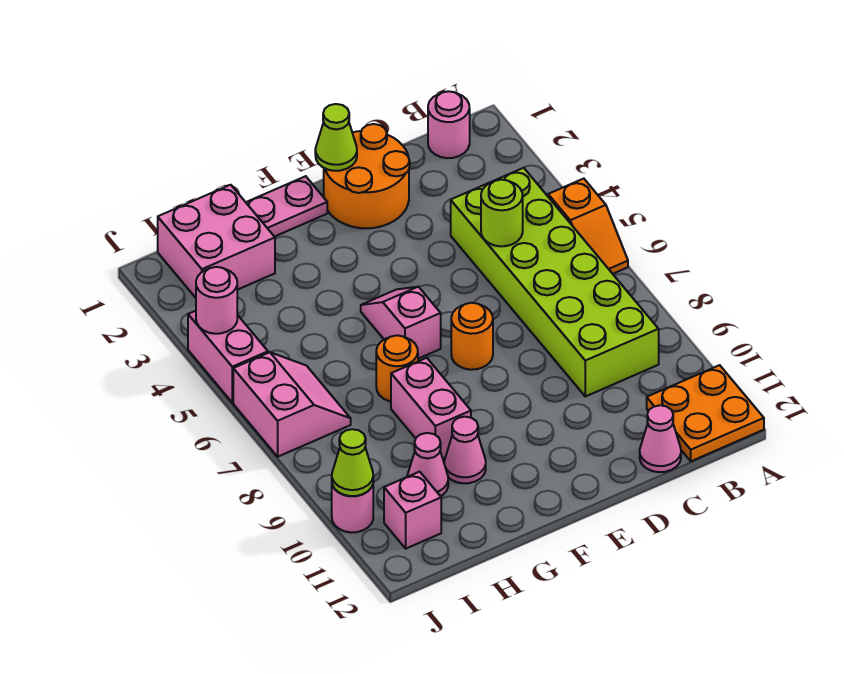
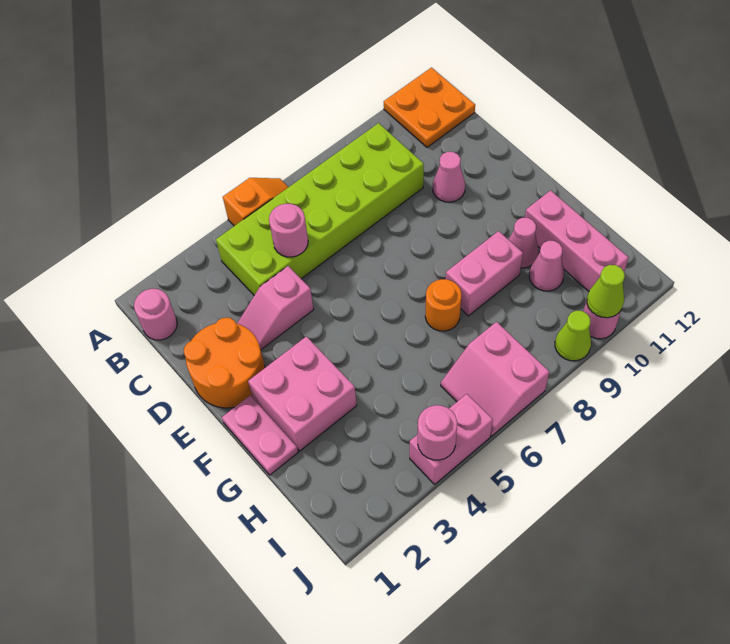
lime round brick C5 level 2 -> pink round brick C5 level 2
pink cone C12 level 1 -> pink cone D10 level 1
lime cone E1 level 2 -> lime cone J9 level 1
orange round brick E7 level 1 -> none
pink slope F5:F6 level 1 top 6 -> pink slope D3:D4 level 1 top 4
pink brick H1:I2 level 1 -> pink brick F2:G3 level 1
pink slope I6:J7 level 1 top J -> pink slope I6:J7 level 1 top 7
pink brick I11 level 1 -> pink brick G11:I11 level 1

